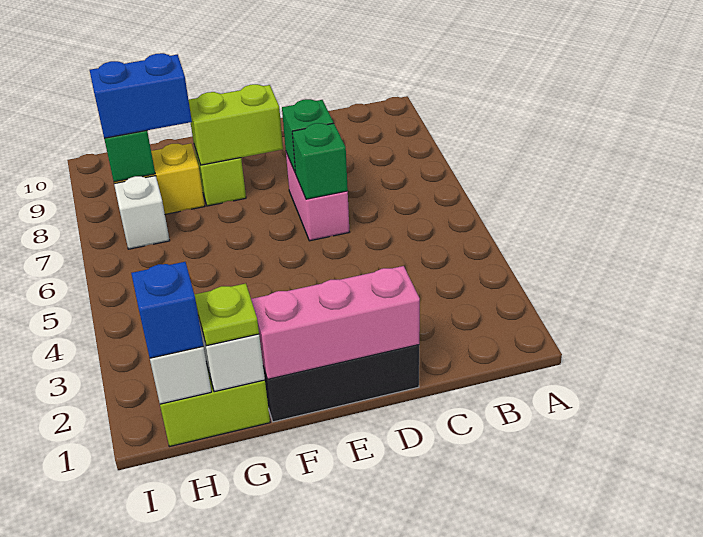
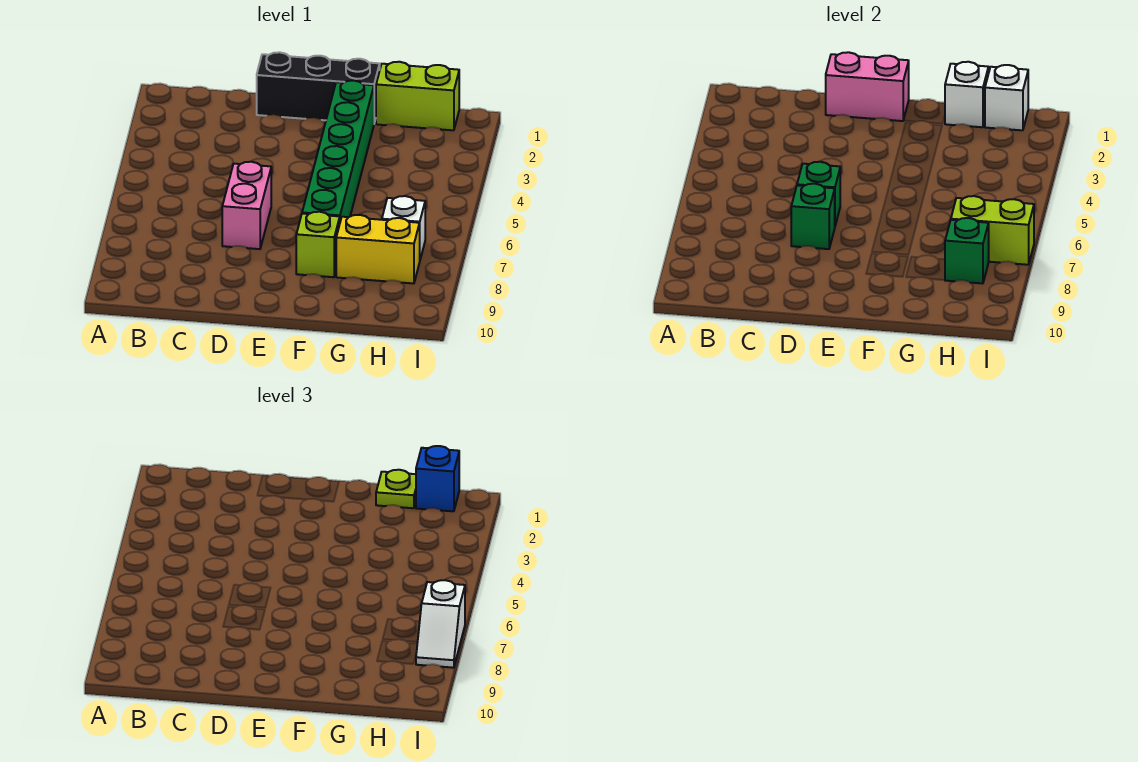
pink brick D1:F1 level 2 -> pink brick D1:E1 level 2
lime brick E8:F8 level 2 -> lime brick H7:I7 level 2
none -> green brick F2:F7 level 1
blue brick G8:H8 level 3 -> none
none -> white slope I7:I8 level 3 top 7

